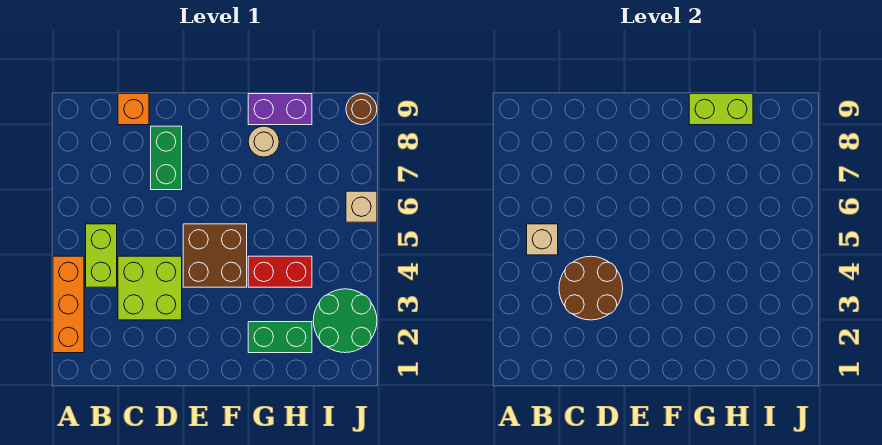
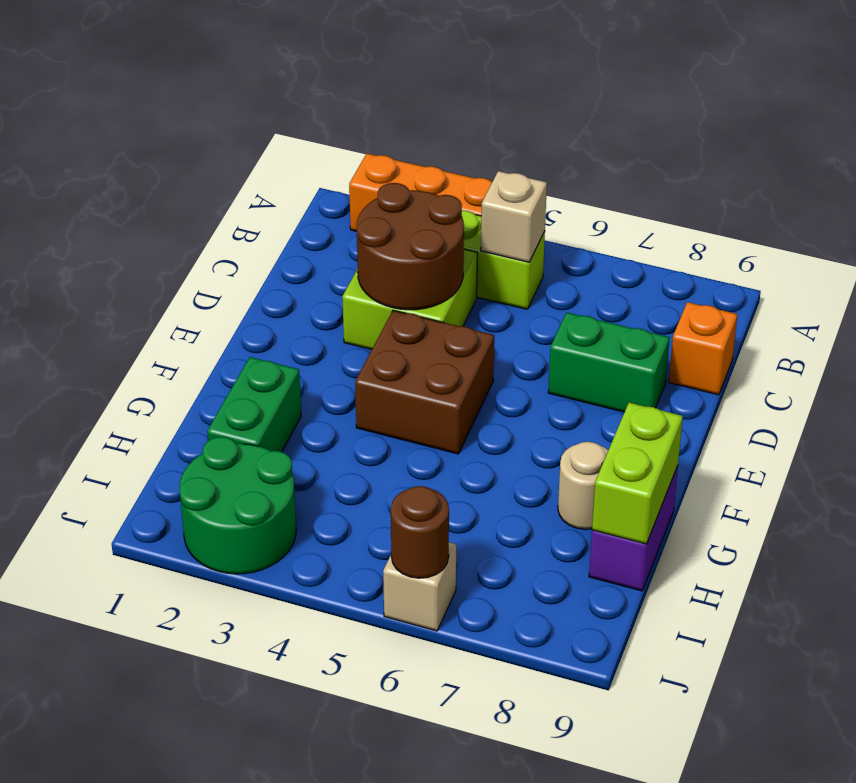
red brick G4:H4 level 1 -> none
brown round brick J9 level 1 -> brown round brick J6 level 2

